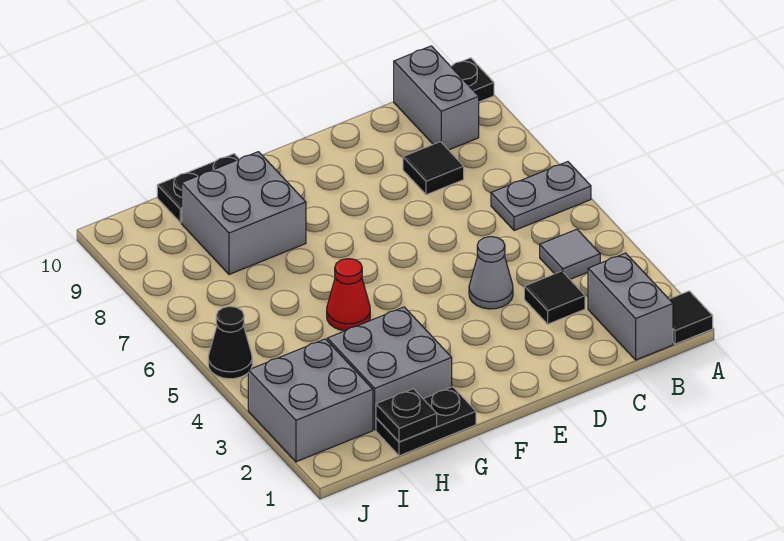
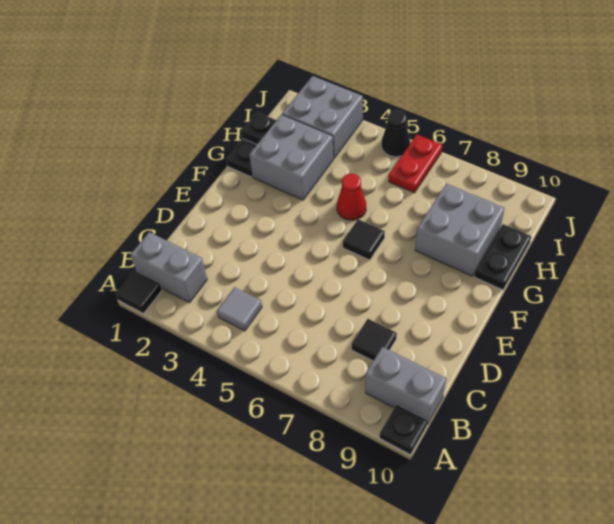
grey plate A6:B6 level 1 -> none
black tile C3 level 1 -> black tile F6 level 1
grey cone D4 level 1 -> none
none -> red plate I6:J6 level 1

